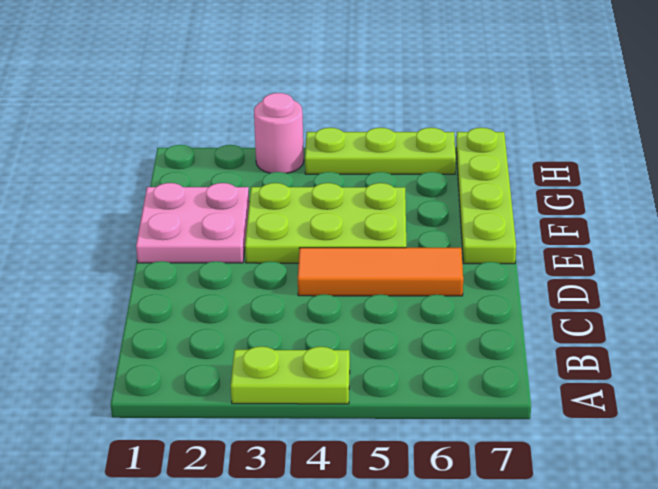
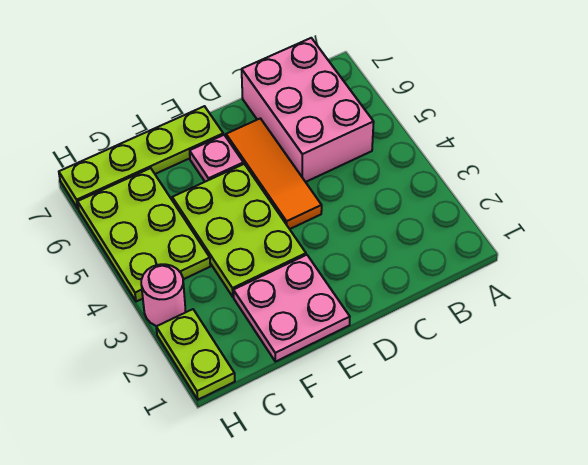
lime plate A3:A4 level 1 -> lime plate H1:H2 level 1
none -> pink brick B5:C7 level 1
none -> pink plate E6 level 1
lime plate H4:H6 level 1 -> lime plate G4:H6 level 1

